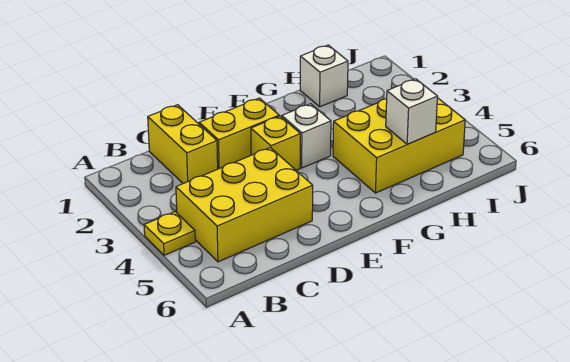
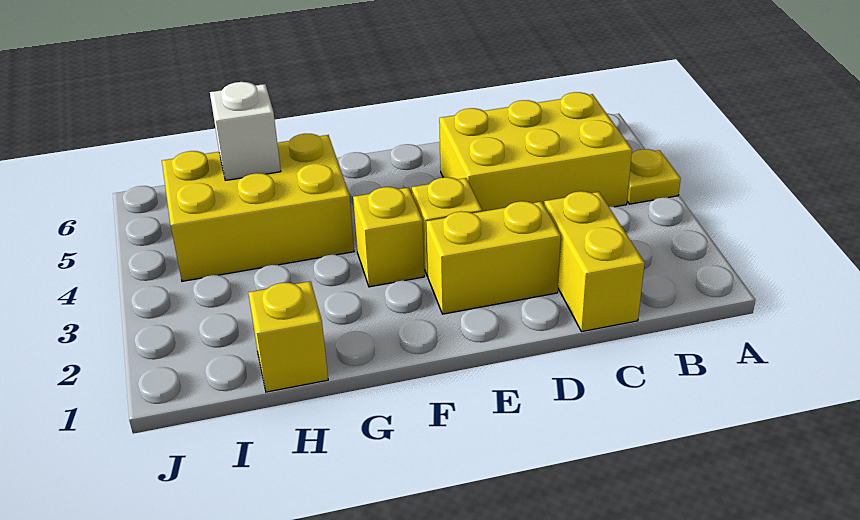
white brick F3 level 1 -> yellow brick F3 level 1
white brick H1 level 1 -> yellow brick H1 level 1

